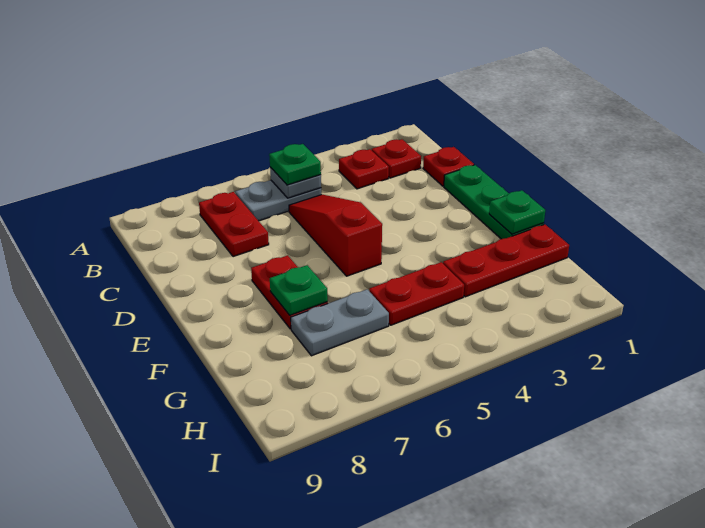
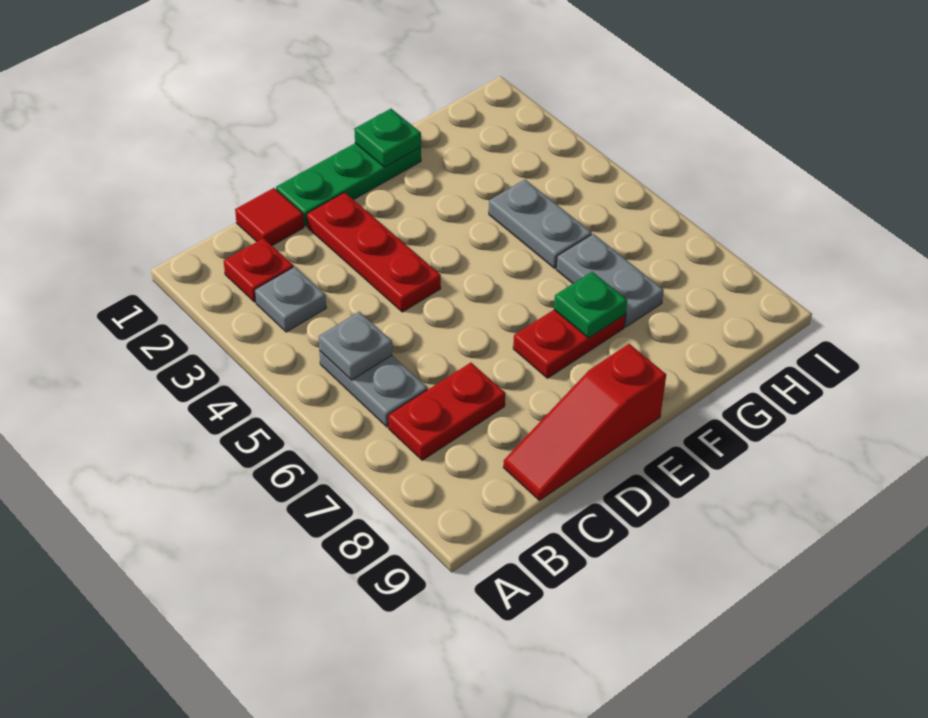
red plate B3 level 1 -> grey plate B3 level 1
green plate B5 level 3 -> none
red plate C1 level 1 -> red tile C1 level 1
red slope C5:E5 level 1 top E -> red slope C9:E9 level 1 top E
red plate G1:G3 level 1 -> red plate D2:D4 level 1
red plate G4:G5 level 1 -> grey plate G4:G5 level 1

